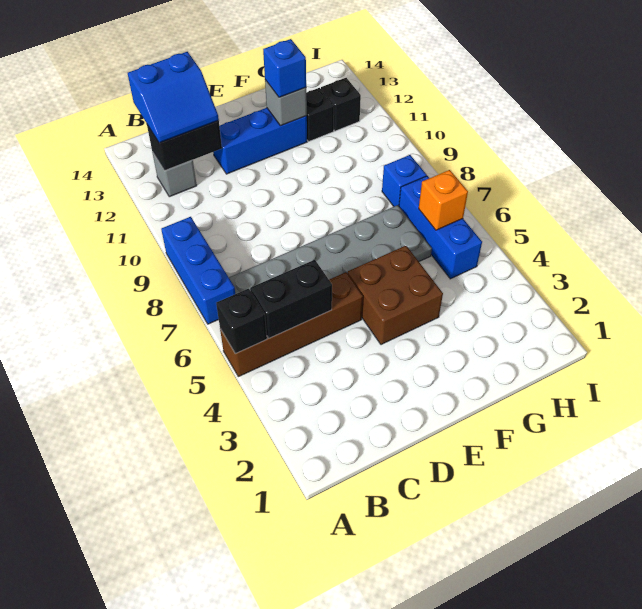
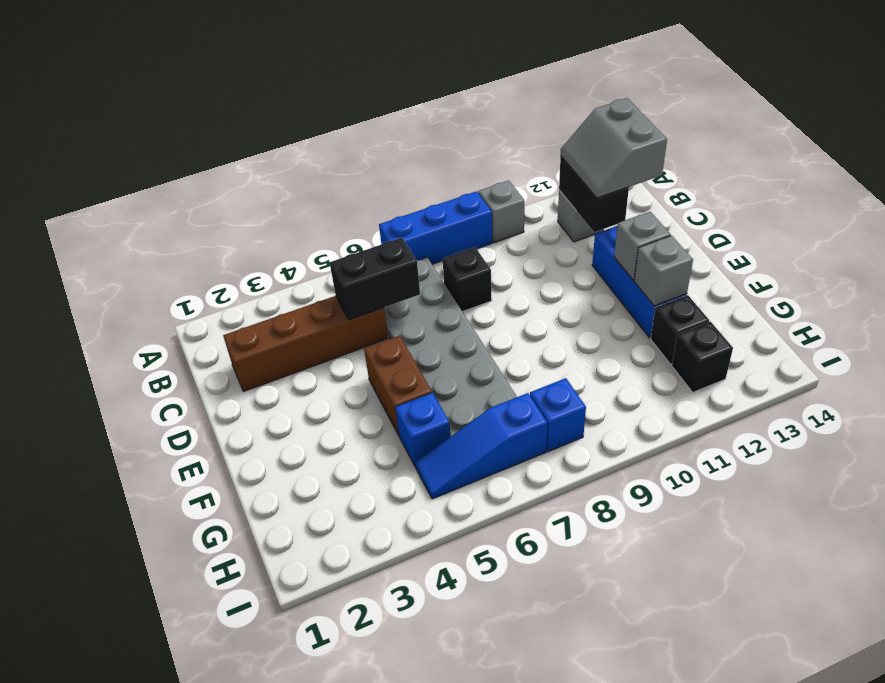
brown brick A5:D5 level 1 -> brown brick C2:C5 level 1
black brick A5 level 2 -> black brick C8 level 1
none -> grey brick A10 level 1
black brick B5:C5 level 2 -> black brick C5:C6 level 2
blue slope B12:C13 level 3 top 13 -> grey slope B12:C13 level 3 top 13
brown brick E4:F5 level 1 -> brown brick E5:F5 level 1
none -> grey brick E12 level 2
blue brick F12 level 3 -> blue brick G5 level 1
blue brick H5:H7 level 1 -> blue slope H5:H7 level 1 top 7
orange brick H6 level 2 -> none

